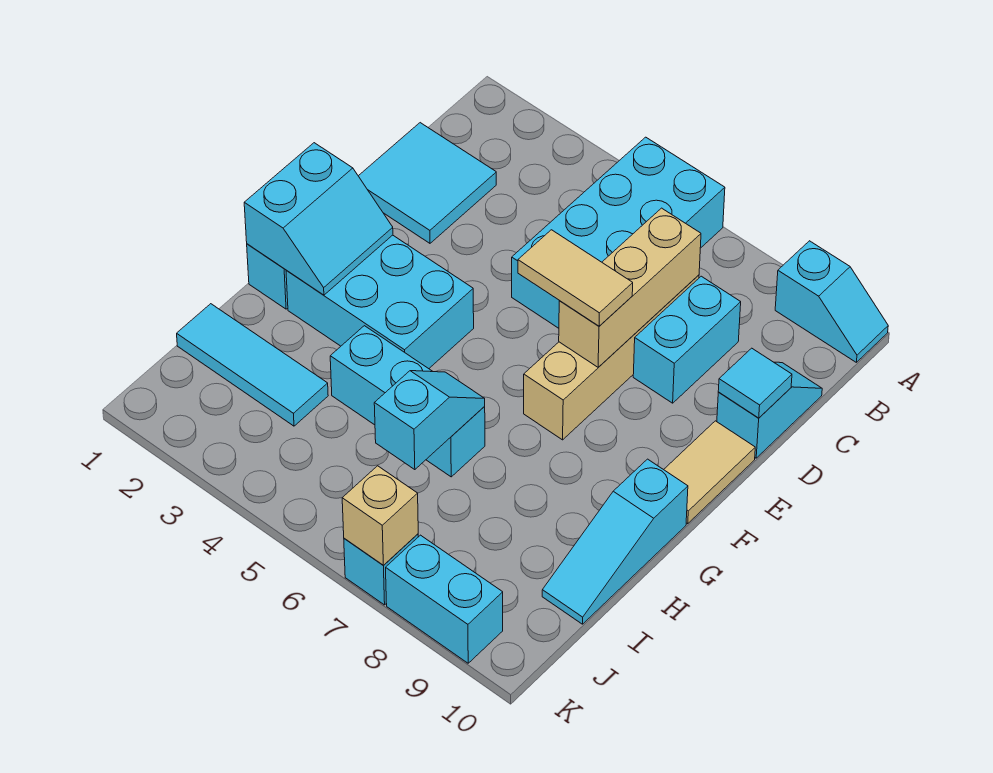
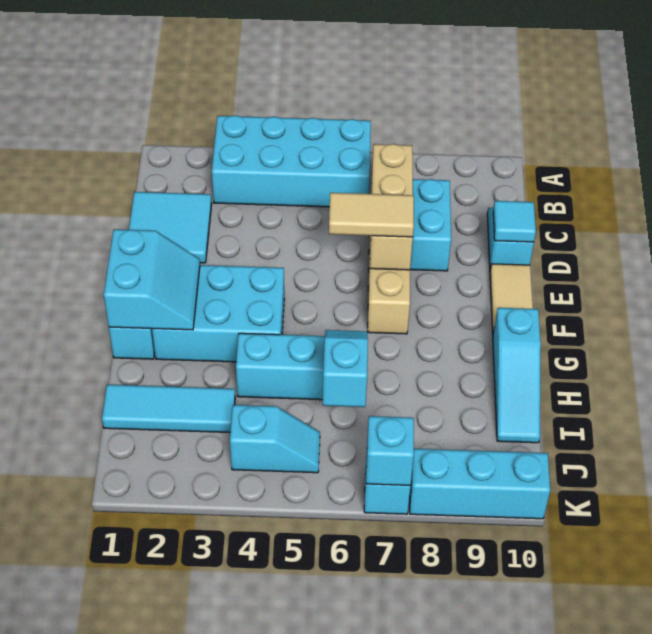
cyan brick A5:D6 level 1 -> cyan brick A3:B6 level 1
cyan slope A9:A10 level 1 top 9 -> cyan slope J4:J5 level 1 top 4
tan brick K7 level 2 -> cyan brick K7 level 2
cyan brick K8:K9 level 1 -> cyan brick K8:K10 level 1

